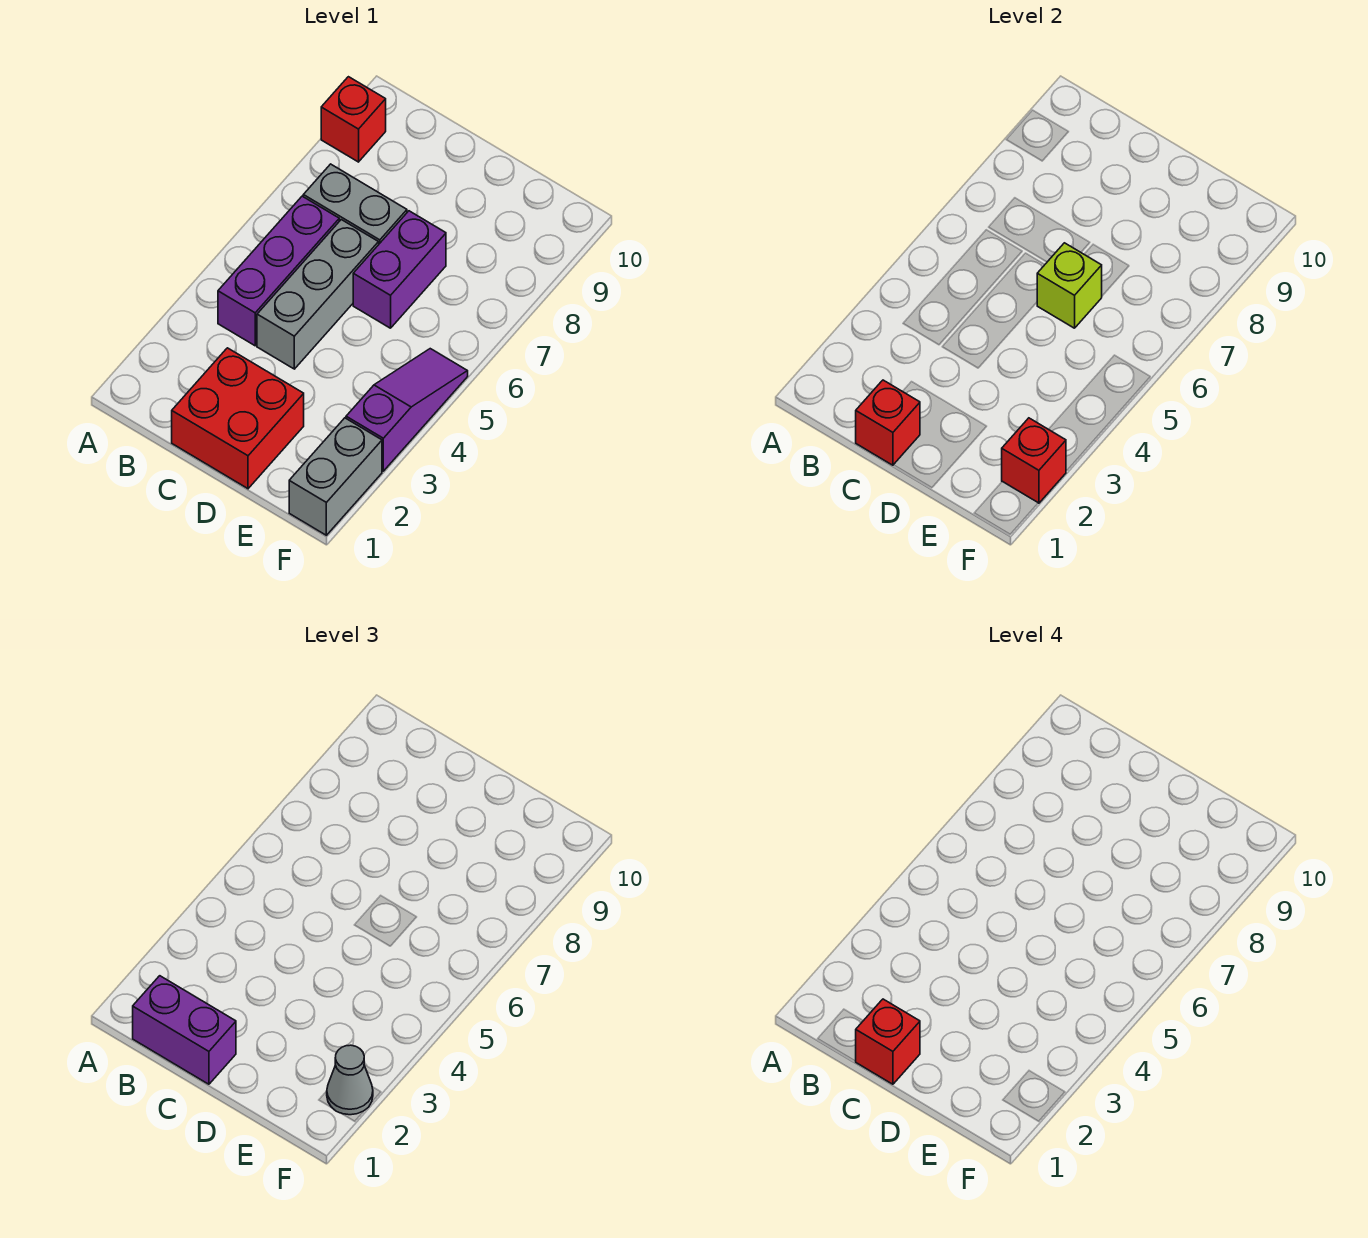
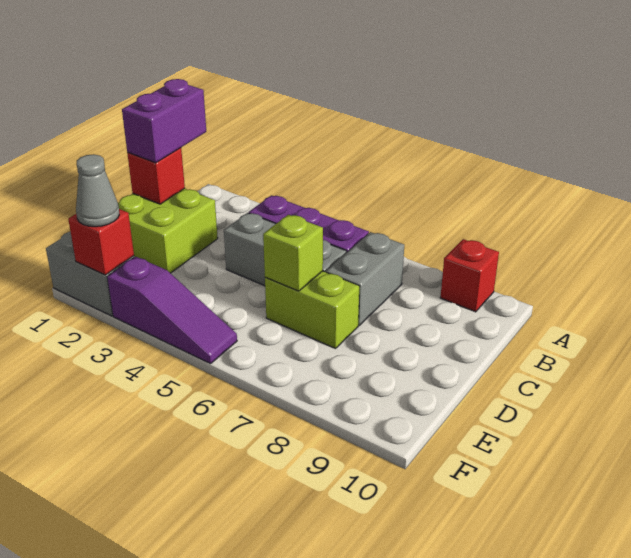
red brick C1:D2 level 1 -> lime brick C1:D2 level 1
red brick C1 level 4 -> none
purple brick D6:D7 level 1 -> lime brick D6:D7 level 1

